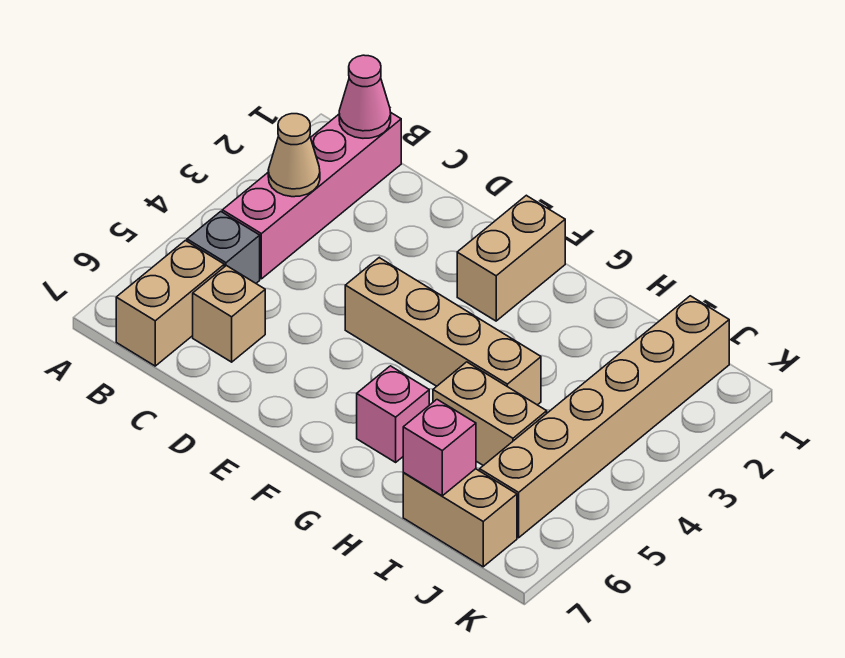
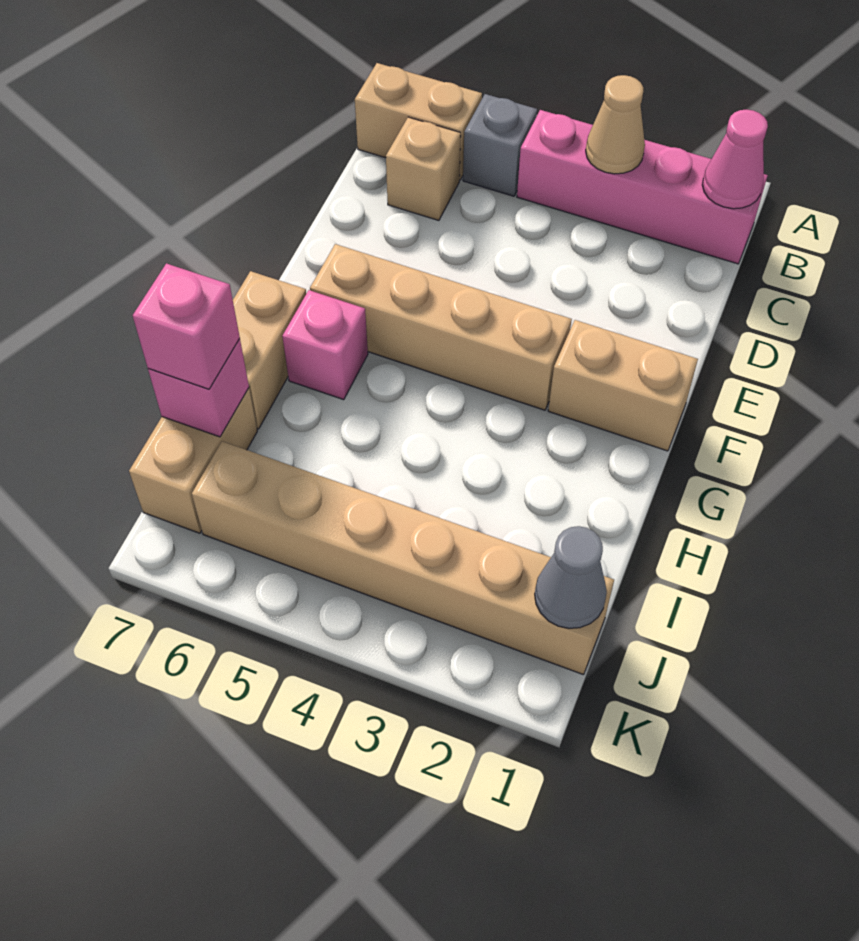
tan brick E4:H4 level 1 -> tan brick F3:F6 level 1
tan brick H5:I5 level 1 -> tan brick G7:H7 level 1
none -> pink brick I7 level 3
none -> grey cone J1 level 2

